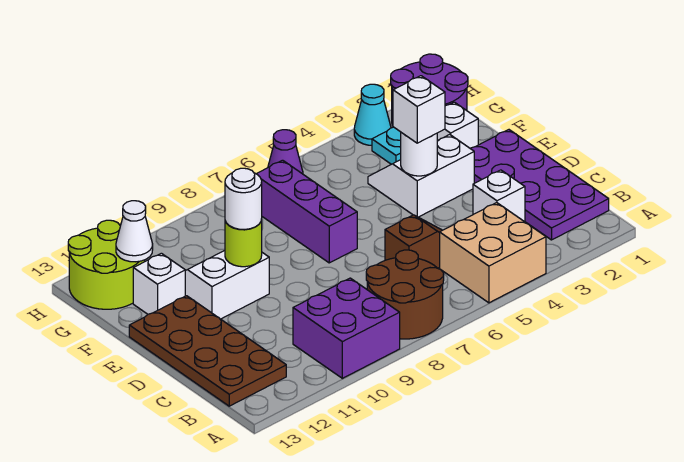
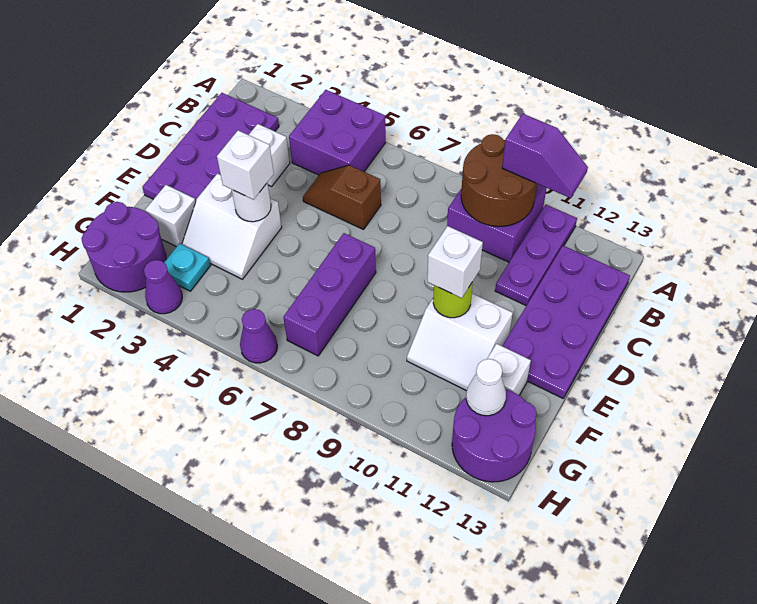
tan brick A4:B5 level 1 -> purple brick A4:B5 level 1
brown round brick A7:B8 level 1 -> brown round brick A9:B10 level 2
none -> purple slope A10:A11 level 3 top 10
none -> purple plate A11:C11 level 1
brown plate B12:E13 level 1 -> purple plate B12:E13 level 1
white round brick E10 level 3 -> white brick E10 level 3
lime round brick G12:H13 level 1 -> purple round brick G12:H13 level 1
cyan cone H3 level 1 -> purple cone H3 level 1

